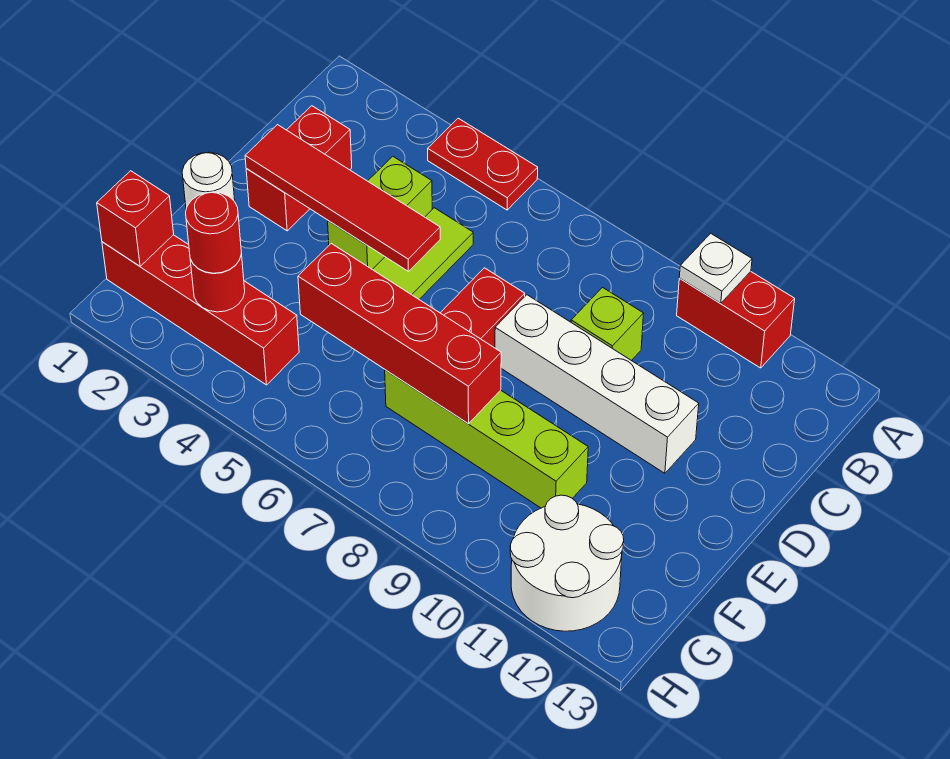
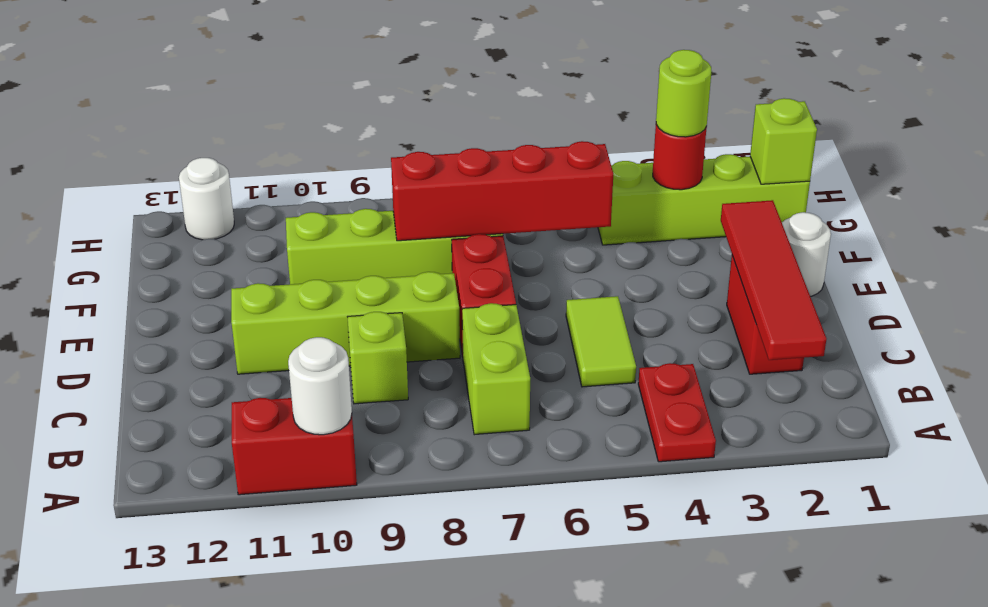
red plate A4:A5 level 1 -> red plate A4:B4 level 1
white plate A10 level 2 -> white round brick A10 level 2
lime brick C4:D4 level 1 -> lime brick B7:C7 level 1
red tile D2:D5 level 2 -> red tile B2:E2 level 2
white brick D8:D11 level 1 -> lime brick D8:D11 level 1
red brick G1:G4 level 1 -> lime brick G1:G4 level 1
red brick G1 level 2 -> lime brick G1 level 2
red round brick G3 level 3 -> lime round brick G3 level 3
white round brick G11:H12 level 1 -> white round brick H12 level 1

